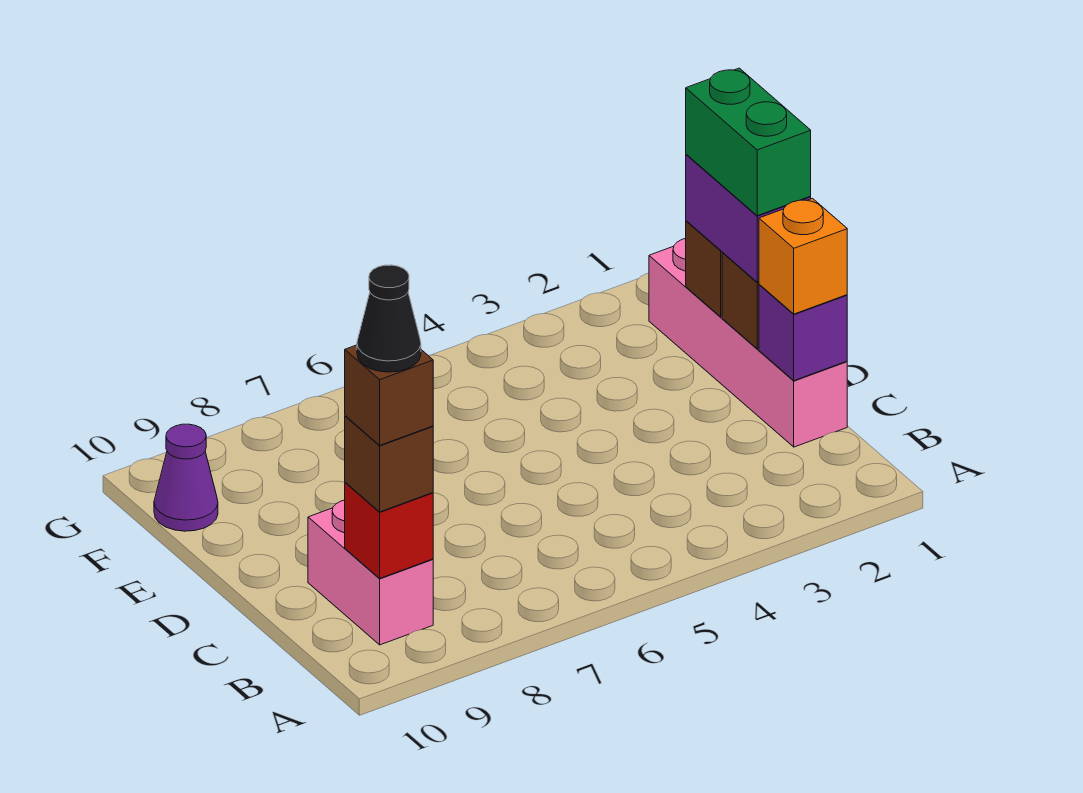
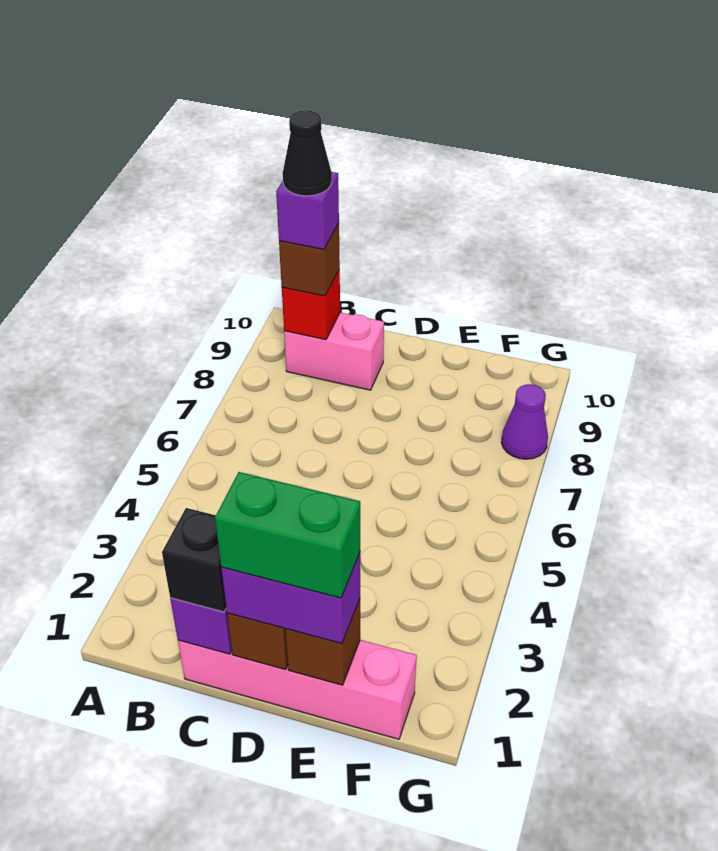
brown brick B9 level 4 -> purple brick B9 level 4
orange brick C1 level 3 -> black brick C1 level 3
purple cone F10 level 1 -> purple cone G8 level 1

